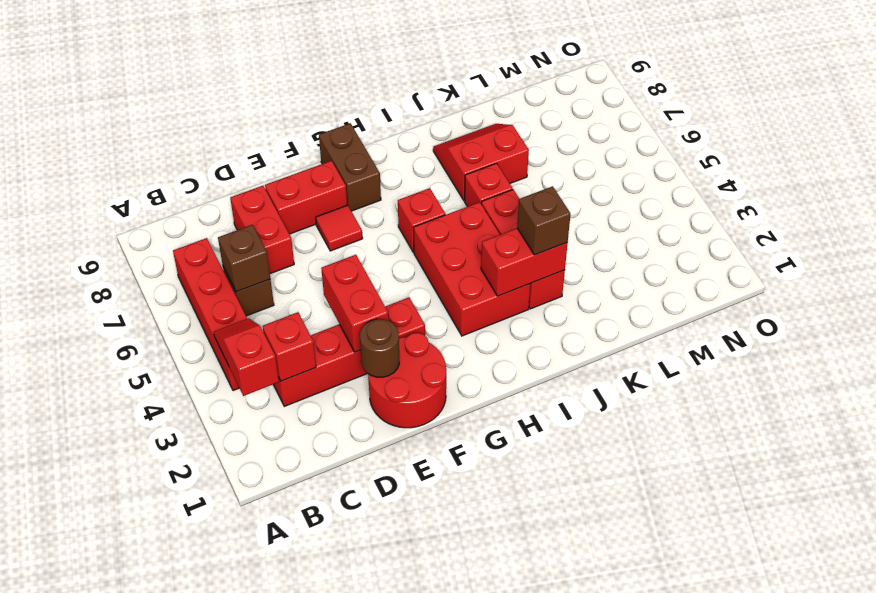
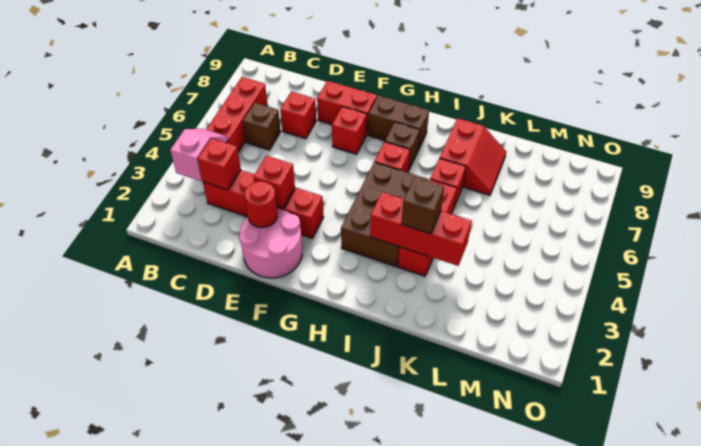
red slope B3:B4 level 2 top 3 -> pink slope B3:B4 level 2 top 3
brown brick C6 level 2 -> brown brick H7 level 1
red brick D7:D8 level 1 -> red brick D7 level 1
red round brick E1:F2 level 1 -> pink round brick E1:F2 level 1
brown round brick E2 level 2 -> red round brick E2 level 2
red brick E3:E4 level 2 -> red brick E3 level 2
red tile F7 level 1 -> red brick F7 level 1
brown brick G8:G9 level 1 -> brown brick G8:H8 level 1
red brick H3:I5 level 1 -> brown brick H3:I5 level 1
red brick I3:J3 level 2 -> red brick I3:K3 level 2
red slope J7:K8 level 1 top 7 -> red slope J7:K8 level 1 top J

